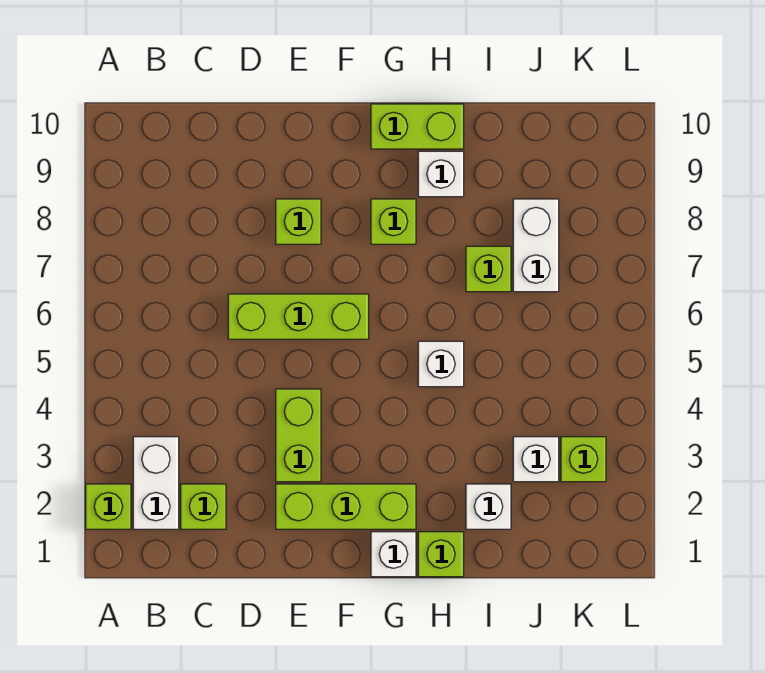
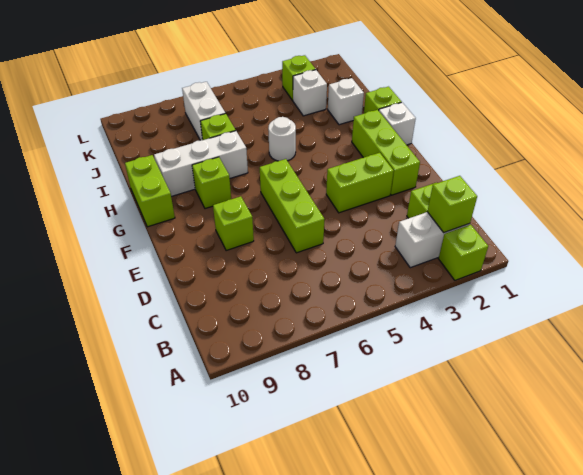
none -> lime brick B2 level 2
white brick H5 level 1 -> white round brick H5 level 1
white brick H9 level 1 -> white brick H7:H9 level 1
white brick J7:J8 level 1 -> white brick J7:K7 level 1

